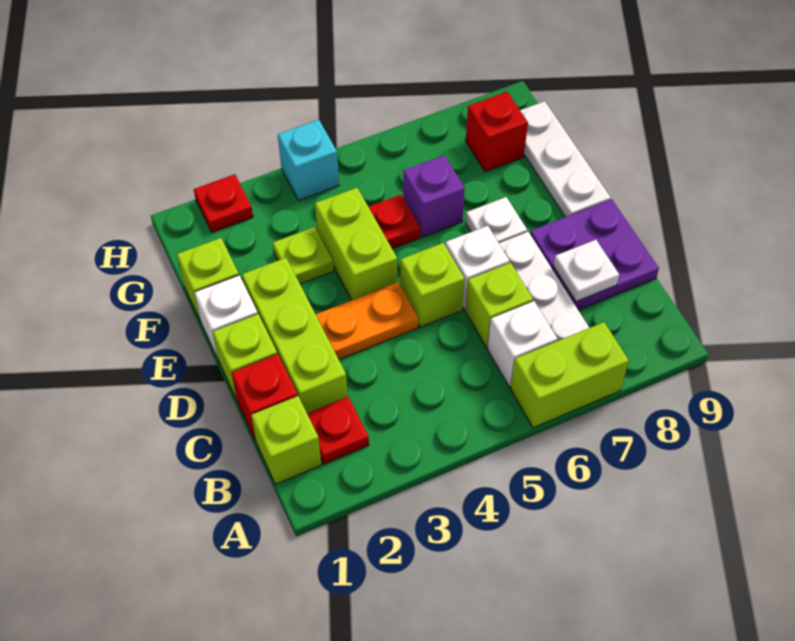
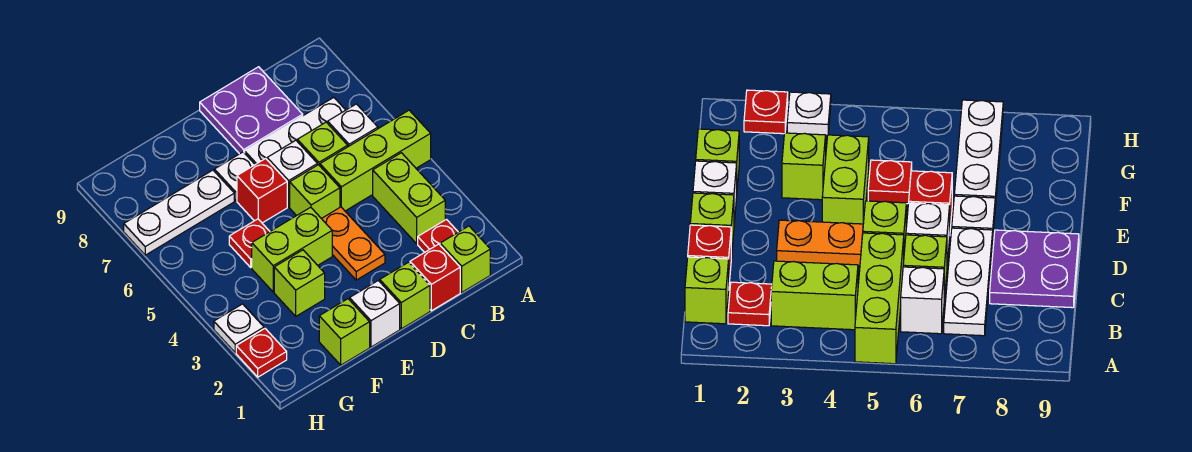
lime brick A6:A7 level 1 -> lime brick B3:B4 level 1
lime brick C2:E2 level 1 -> lime brick A5:C5 level 1
white plate C8 level 2 -> white plate H3 level 1
white plate E9:G9 level 1 -> white plate F7:H7 level 1
lime plate F3 level 1 -> lime brick F3 level 1
purple brick F6 level 1 -> none
red brick G8 level 1 -> red brick E6 level 1
cyan brick H4 level 1 -> none

